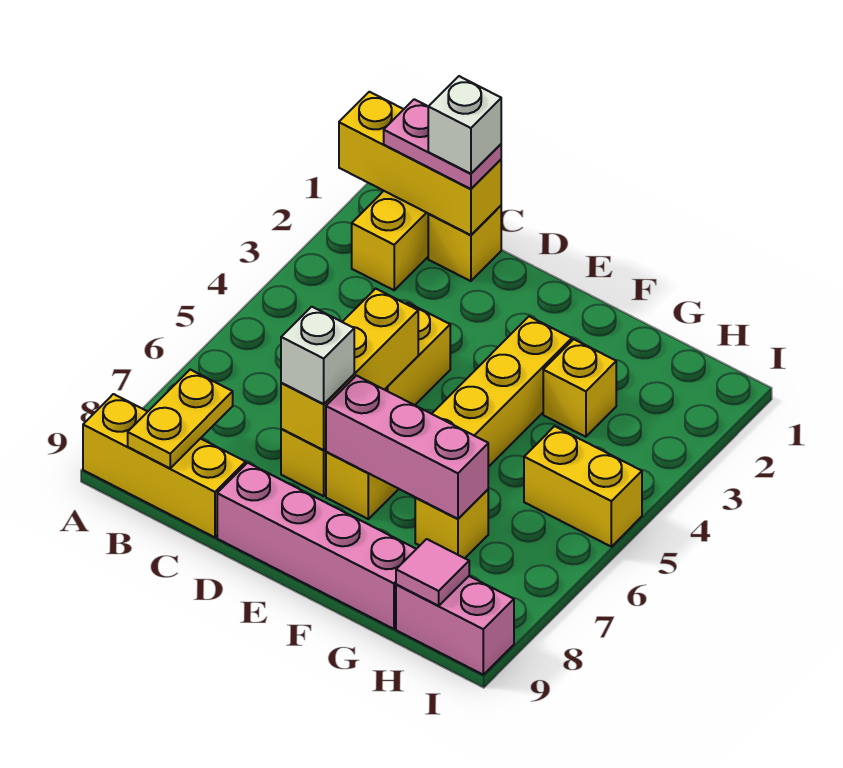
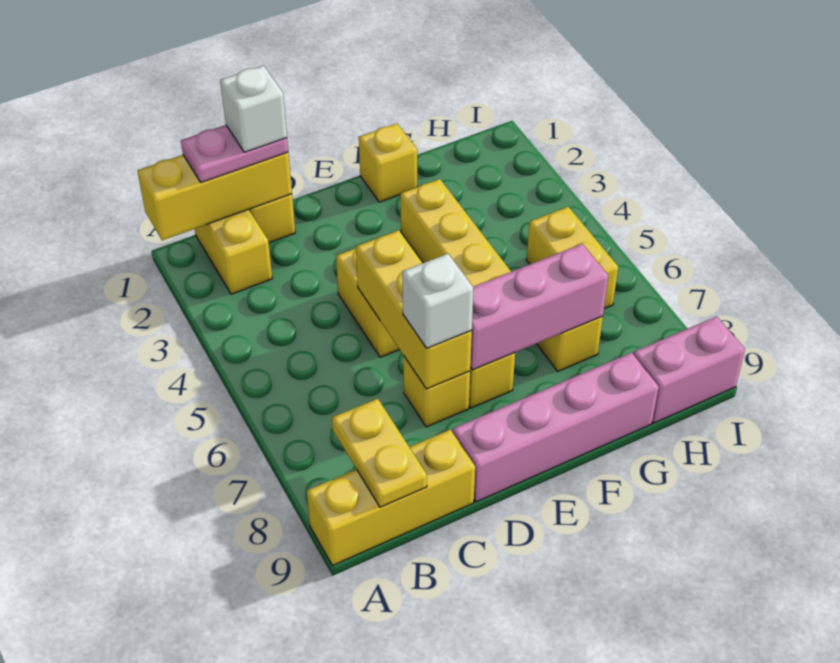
yellow brick G3 level 1 -> yellow brick F1 level 1
yellow brick H5:I5 level 1 -> yellow brick H5:H6 level 1
pink tile H9 level 2 -> none

